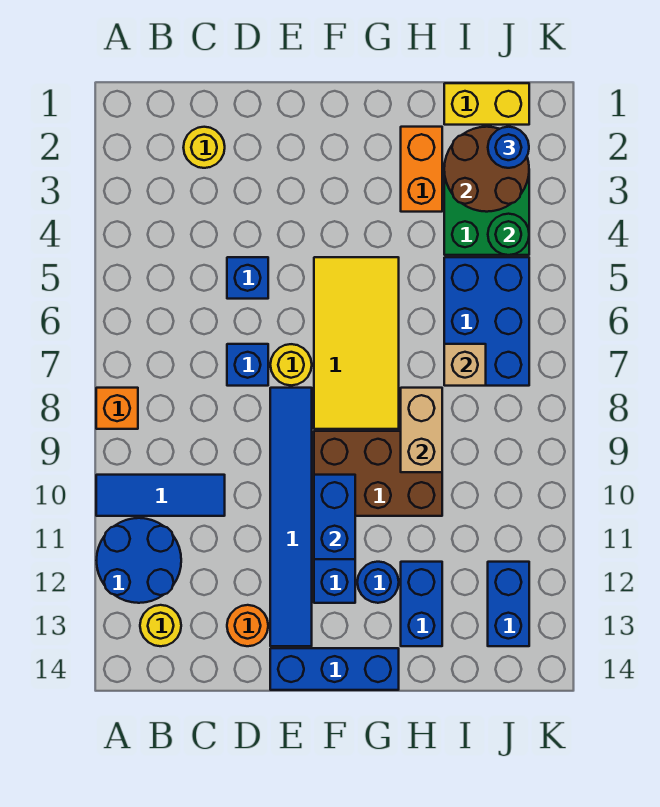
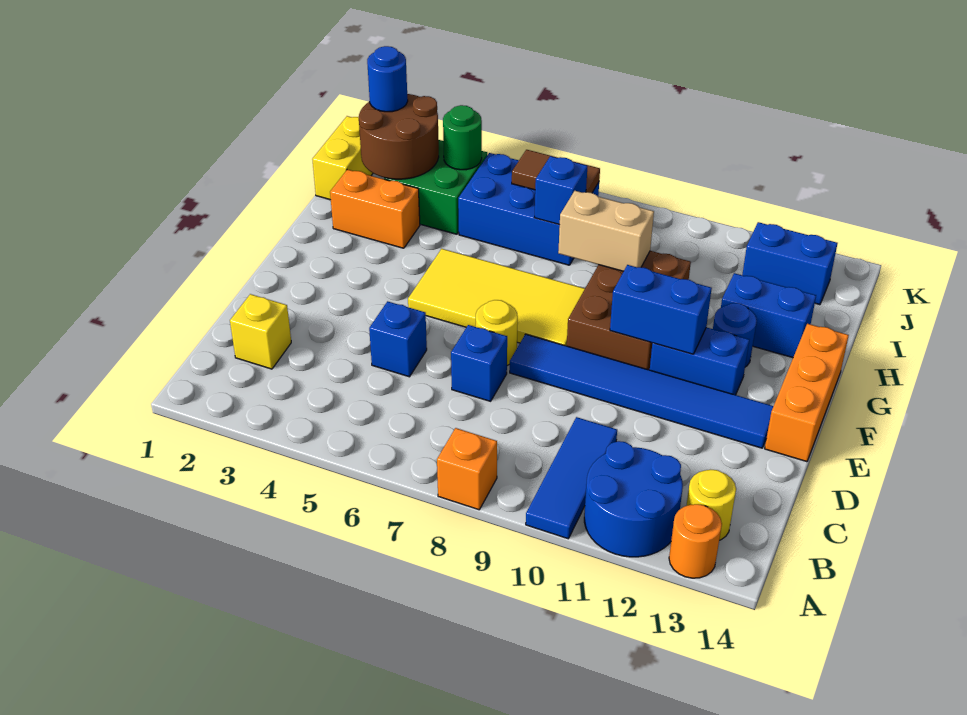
yellow round brick C2 level 1 -> yellow brick C2 level 1
orange round brick D13 level 1 -> orange round brick A13 level 1
blue brick E14:G14 level 1 -> orange brick E14:G14 level 1
tan brick I7 level 2 -> blue brick I7 level 2
none -> brown tile J6:J7 level 2

